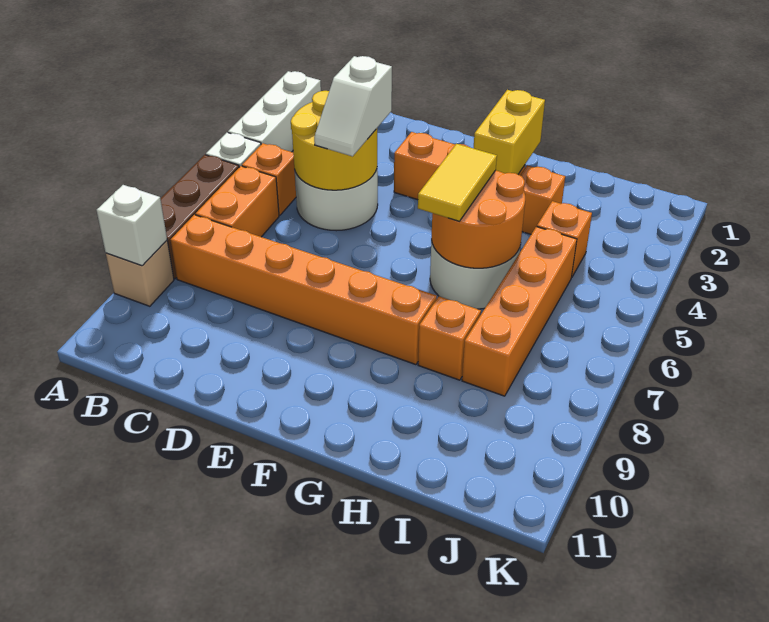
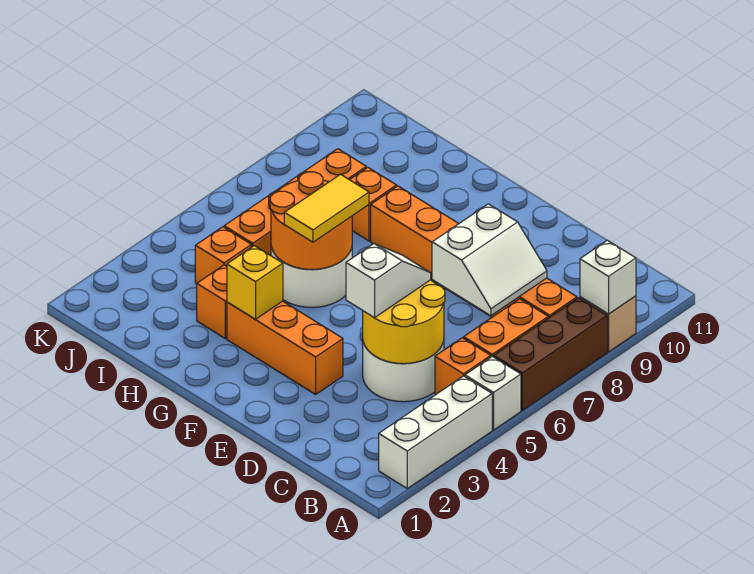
none -> white slope C7:D8 level 2 top D
yellow brick G2:G3 level 2 -> yellow brick G3 level 2

